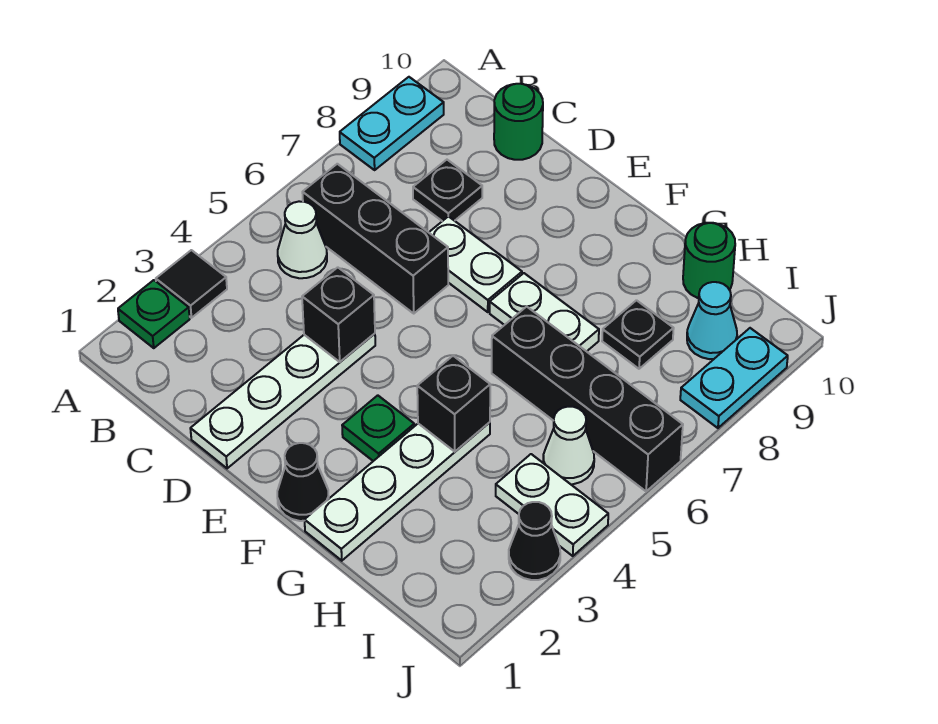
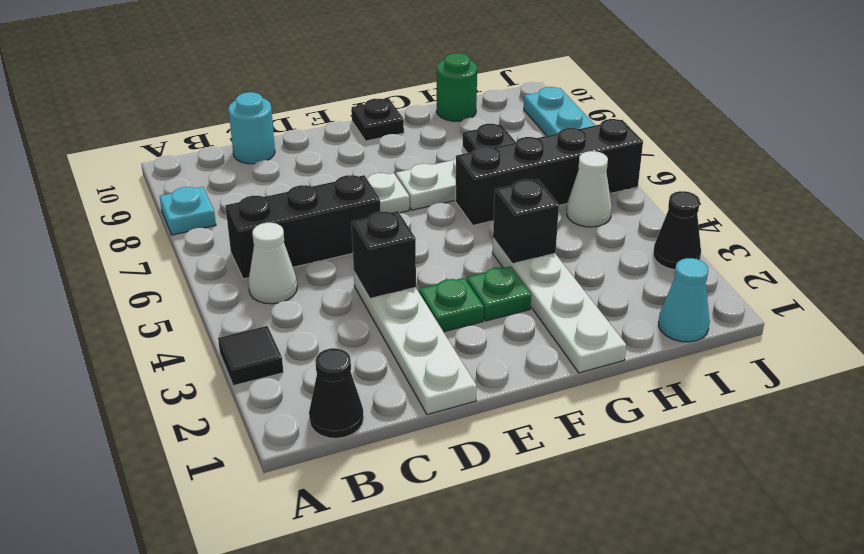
green plate A2 level 1 -> green plate E3 level 1
cyan plate A8:A9 level 1 -> cyan plate A8 level 1
black plate C8 level 1 -> black plate F10 level 1
green round brick C10 level 1 -> cyan round brick C10 level 1
black cone F1 level 1 -> black cone B1 level 1
white plate I4:J4 level 1 -> none
cyan cone I9 level 1 -> cyan cone I1 level 1

